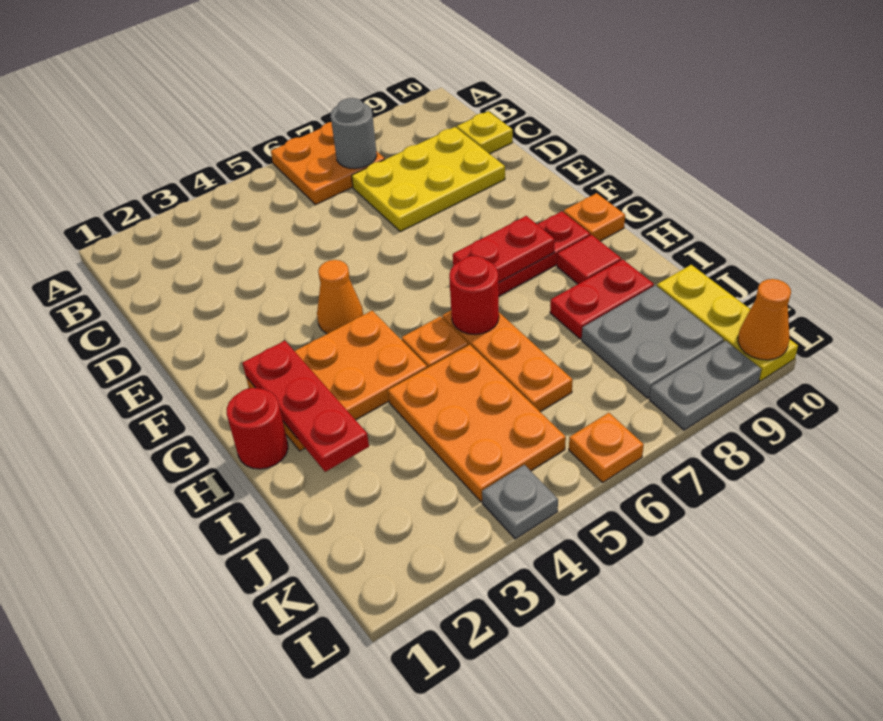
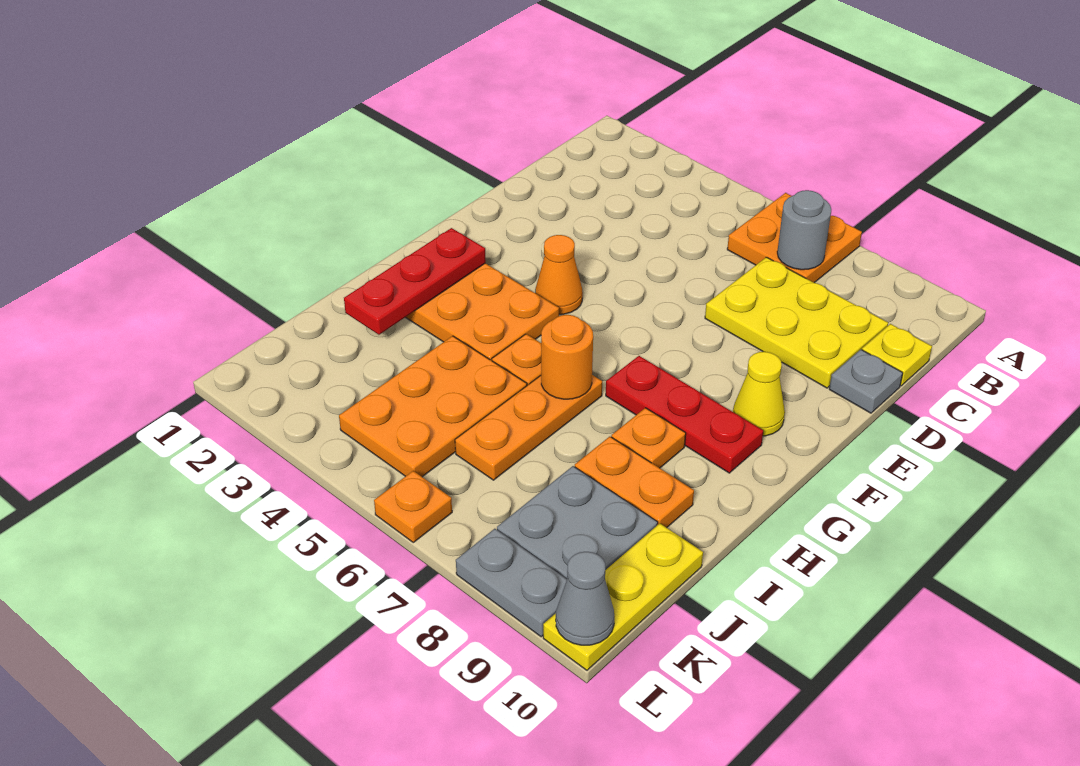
none -> yellow cone F9 level 1
red plate G7:G8 level 2 -> none
orange plate G10 level 1 -> orange plate H8 level 1
red round brick H1 level 1 -> none
red round brick H6 level 2 -> orange round brick H6 level 2
red tile H9 level 1 -> none
red plate I8:I9 level 1 -> orange plate I8:I9 level 1
grey plate L4 level 1 -> grey plate D10 level 1
orange cone L10 level 2 -> grey cone L10 level 2

